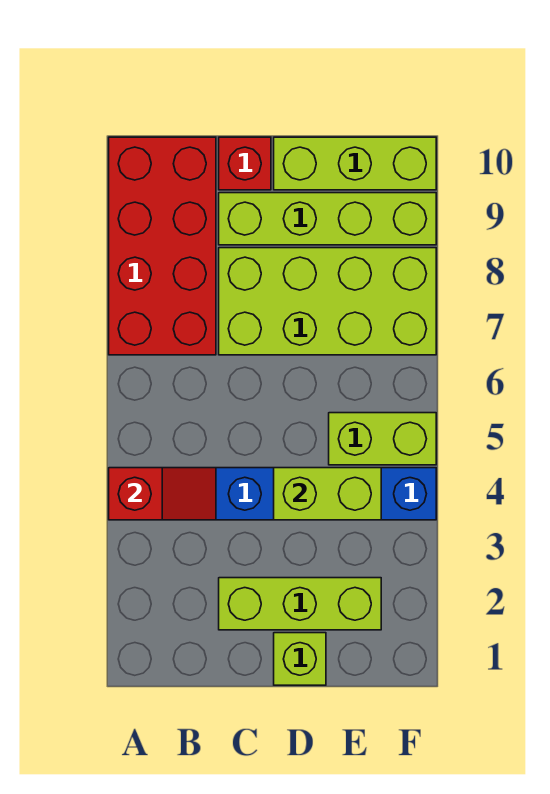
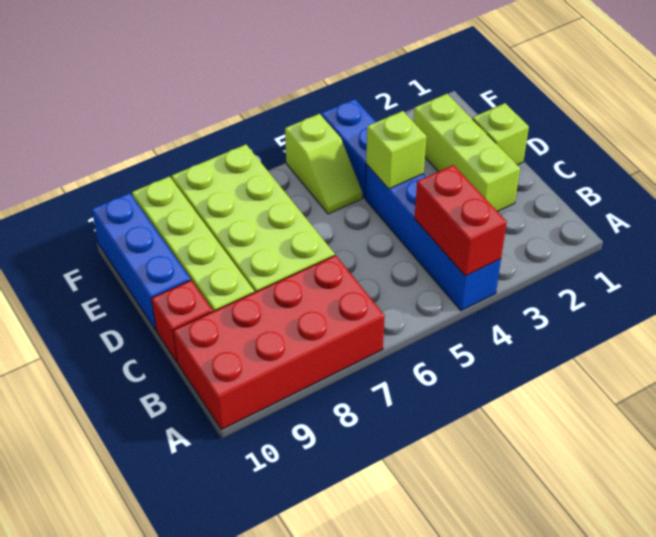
red slope A4:B4 level 2 top A -> red brick A4:B4 level 2
lime brick D4:E4 level 2 -> lime brick D4 level 2
lime brick D10:F10 level 1 -> blue brick D10:F10 level 1
lime brick E5:F5 level 1 -> lime slope E5:F5 level 1 top F

